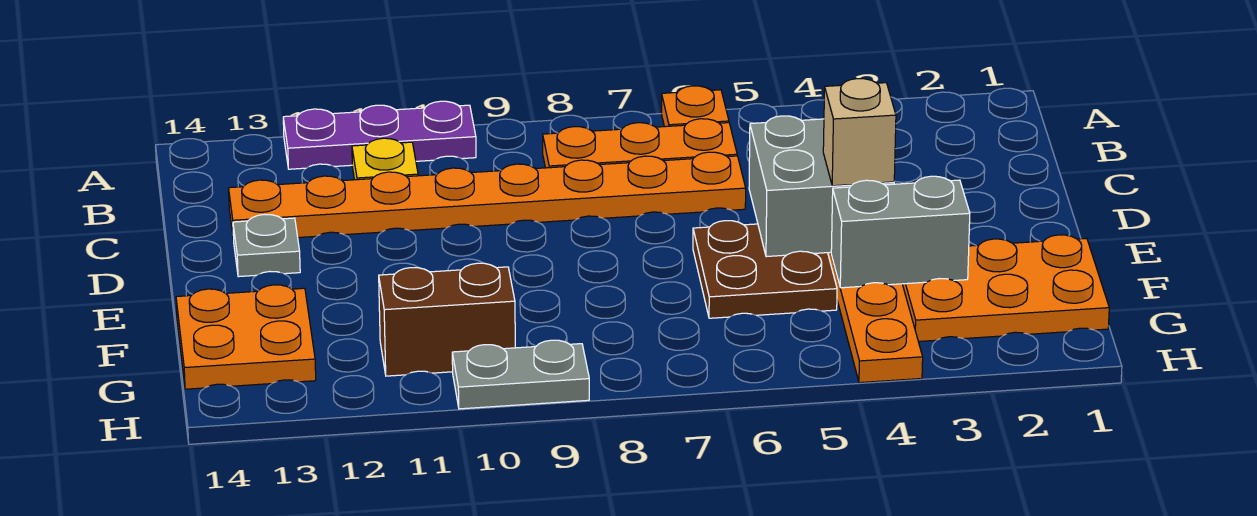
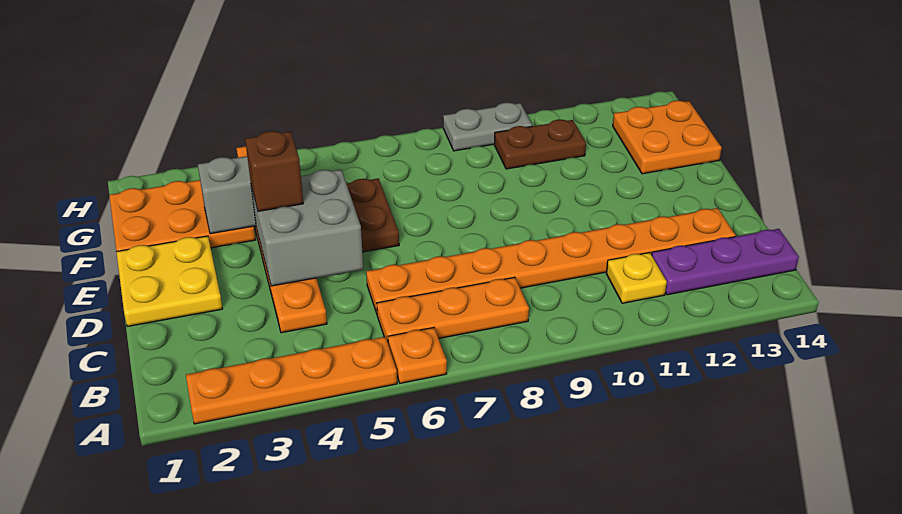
none -> orange plate A2:A5 level 1
purple plate A10:A12 level 1 -> purple plate B12:B14 level 1
none -> yellow plate D1:E2 level 1
grey plate D13 level 1 -> none
tan brick E4 level 3 -> brown brick E4 level 3
brown brick G10:G11 level 1 -> brown plate G10:G11 level 1

